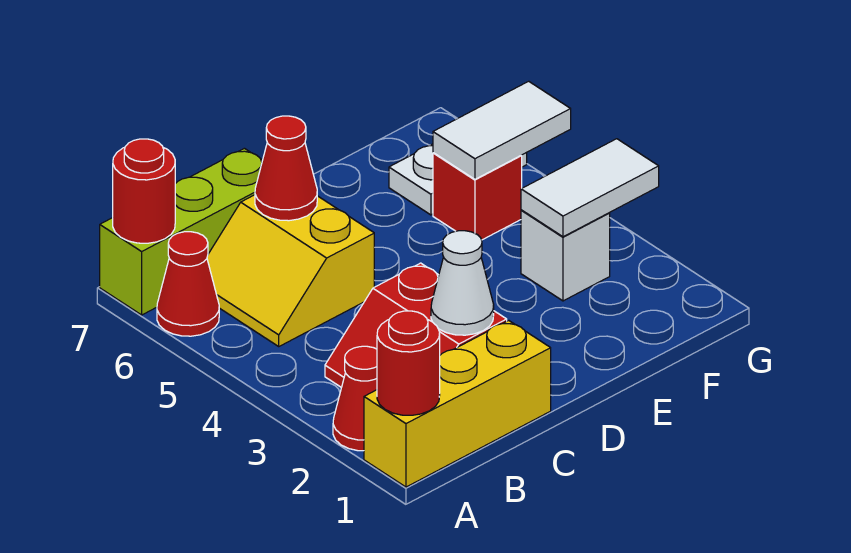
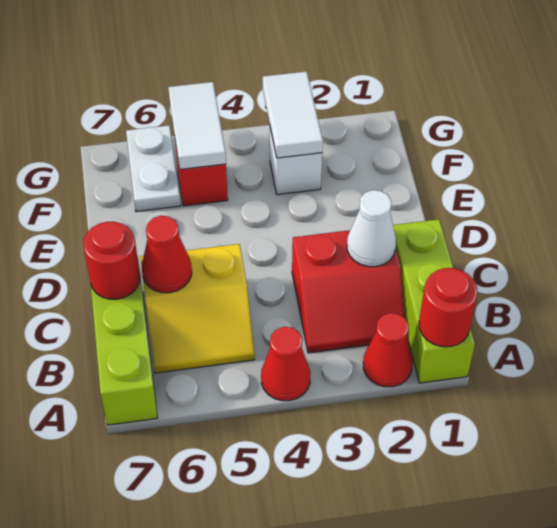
yellow brick A1:C1 level 1 -> lime brick A1:C1 level 1
red cone A6 level 1 -> red cone A4 level 1
red round brick A7 level 2 -> red round brick C7 level 2

